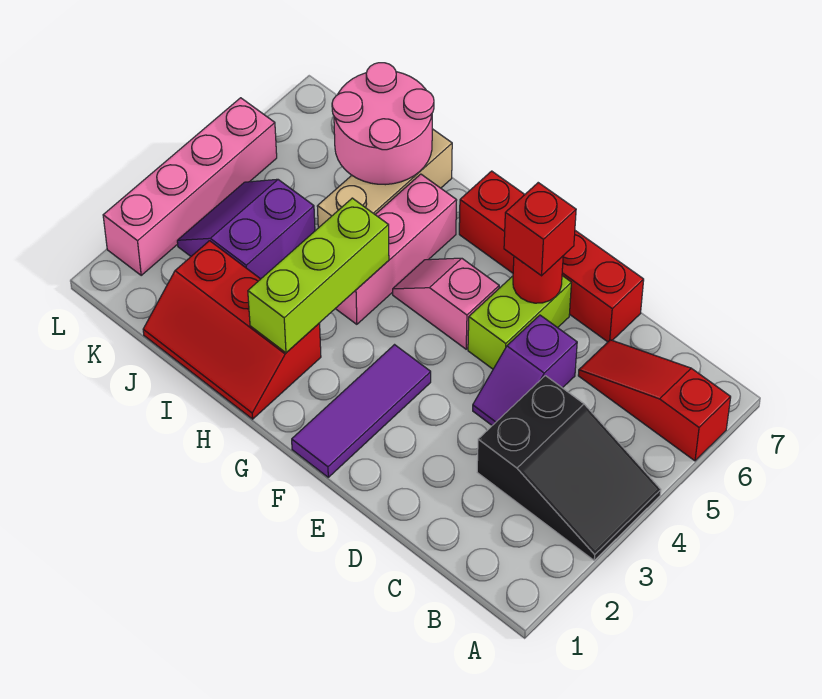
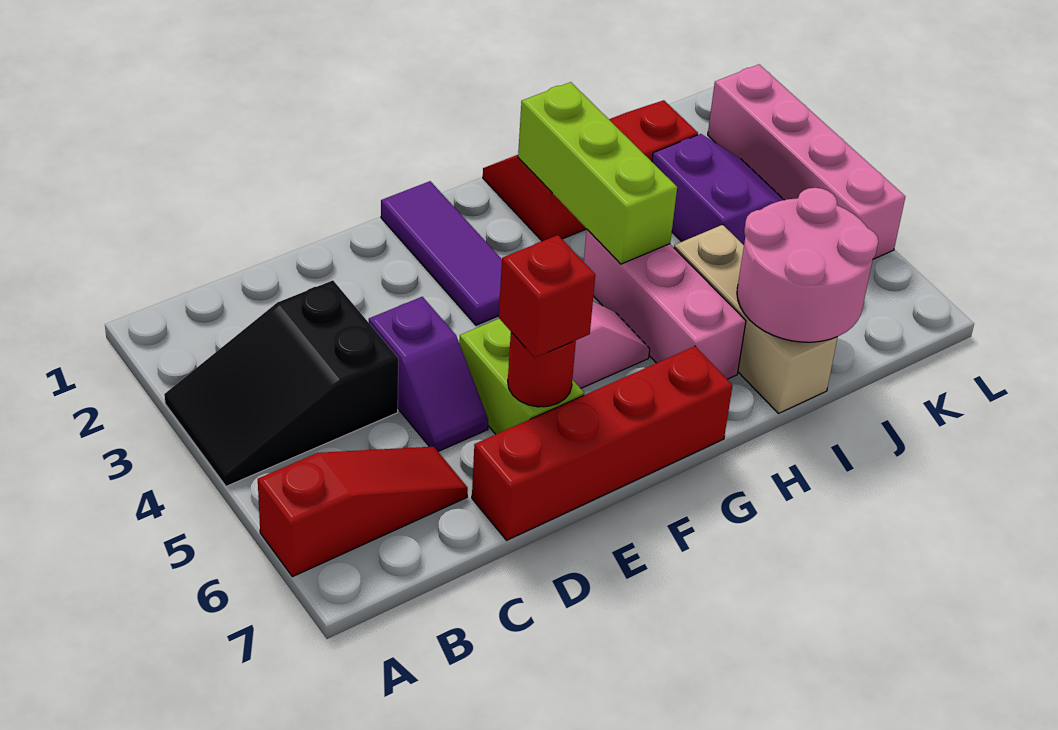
purple slope D4:D5 level 1 top 5 -> purple slope D4:D5 level 1 top 4

